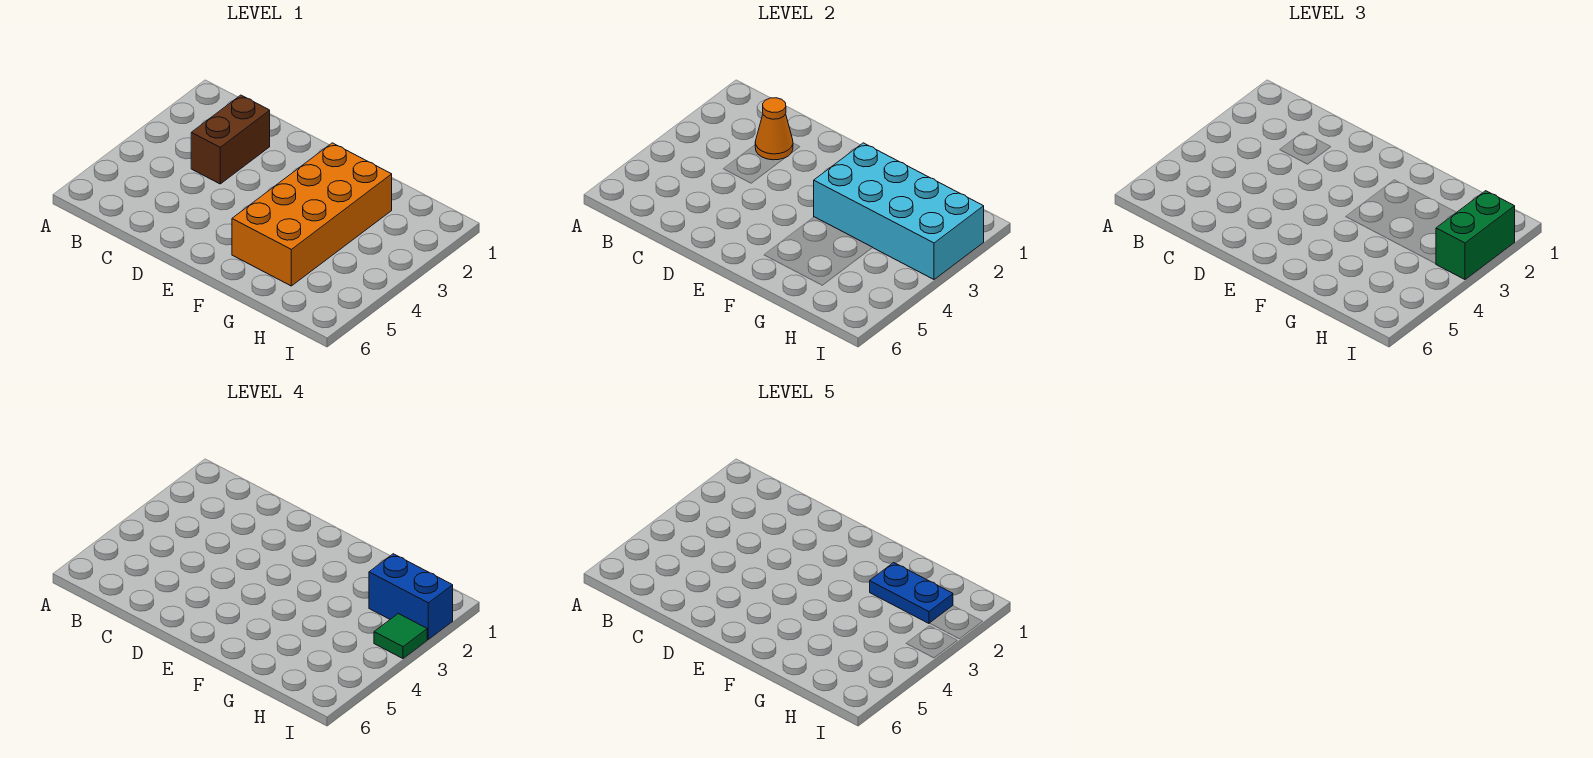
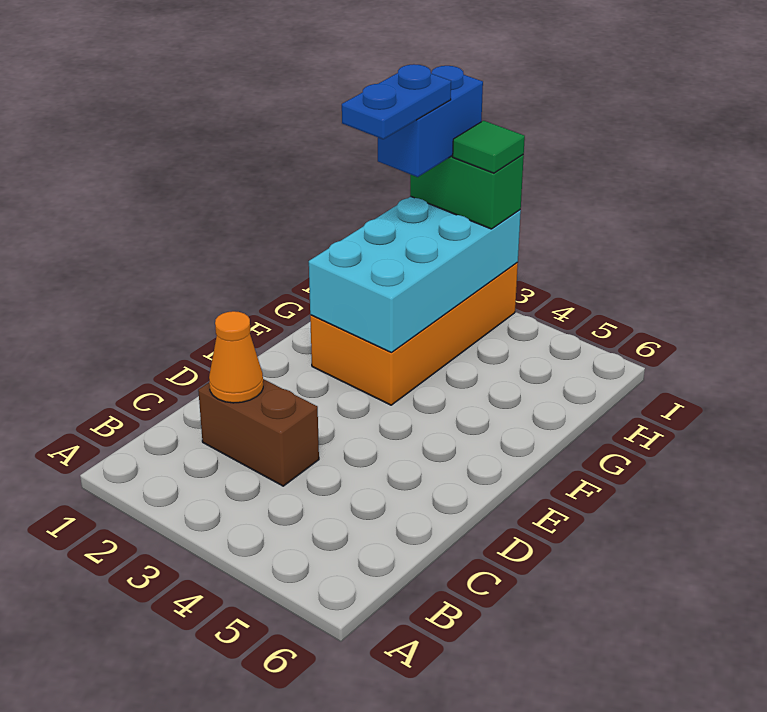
orange brick F2:G5 level 1 -> orange brick F2:I3 level 1

